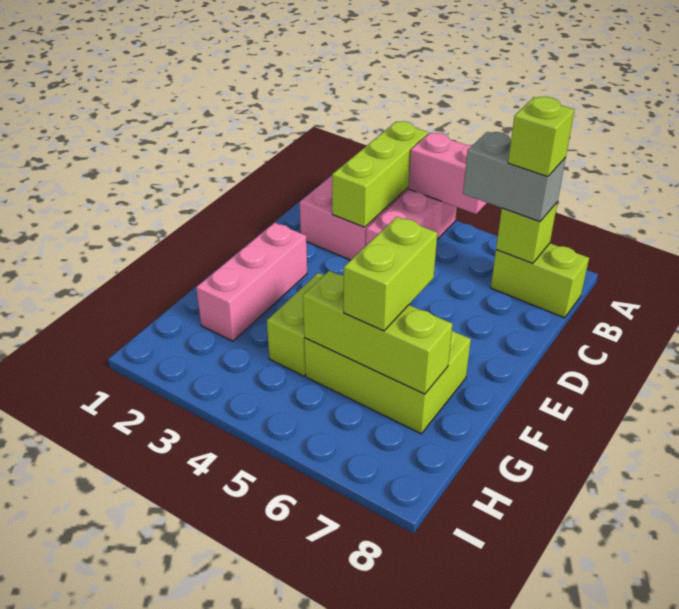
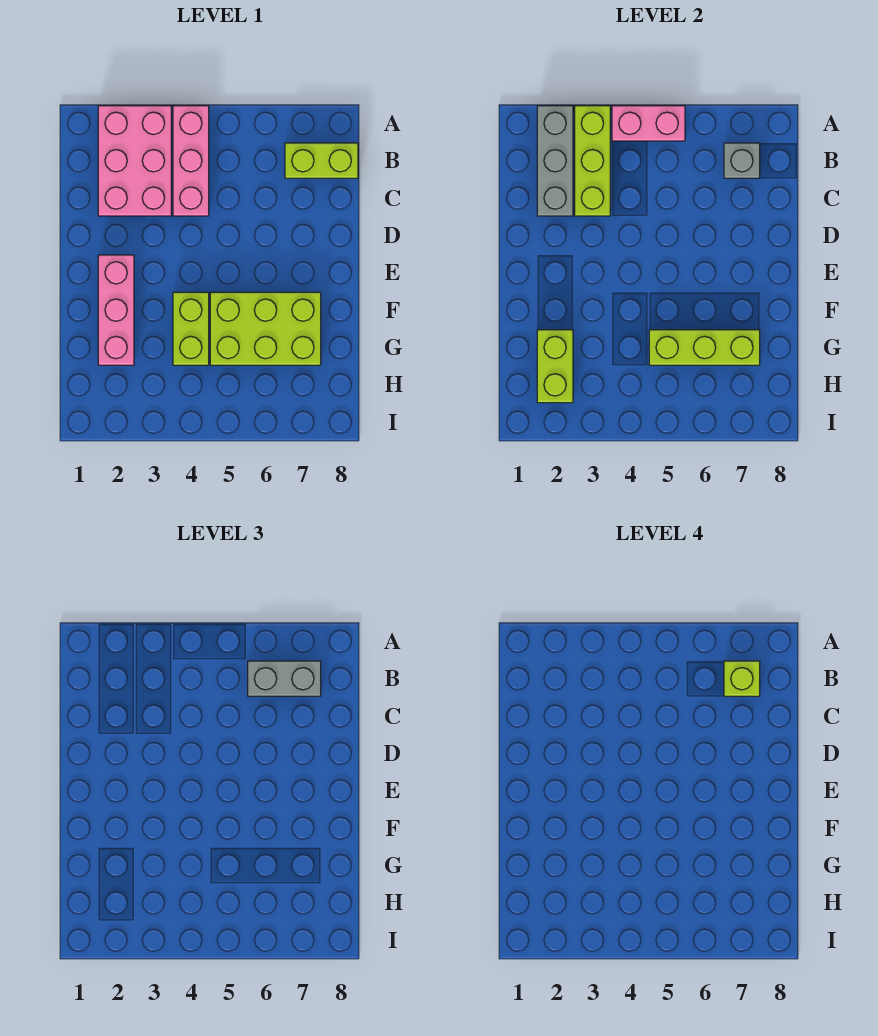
none -> grey brick A2:C2 level 2
lime brick B7 level 2 -> grey brick B7 level 2
lime brick F6:G6 level 3 -> lime brick G2:H2 level 2

